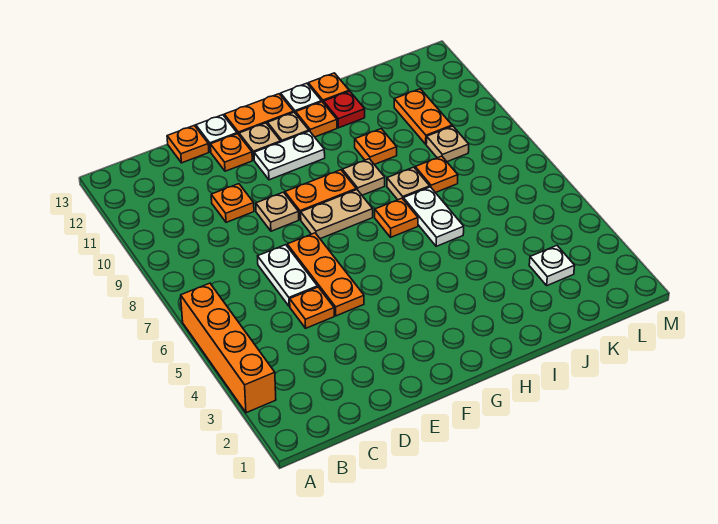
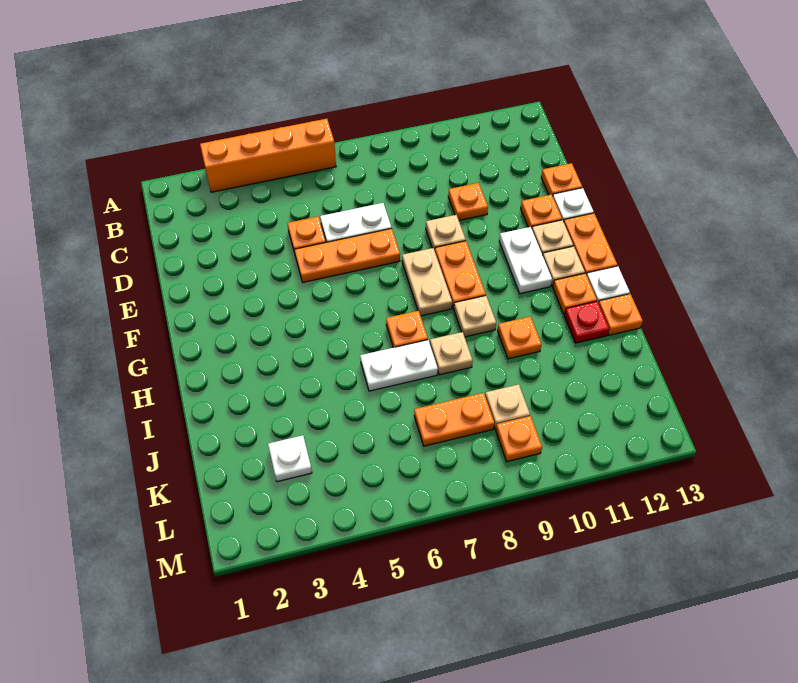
orange plate J8 level 1 -> orange plate L9 level 1
orange plate K10:K11 level 1 -> orange plate K7:K8 level 1

